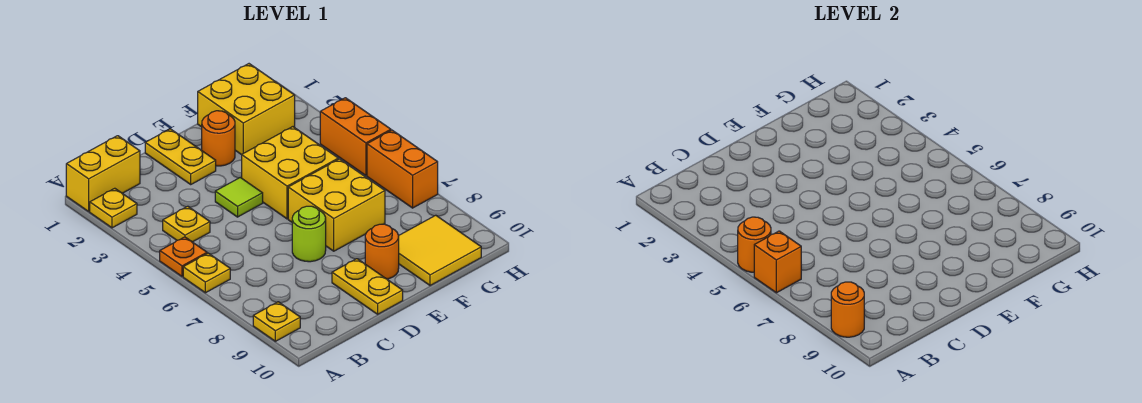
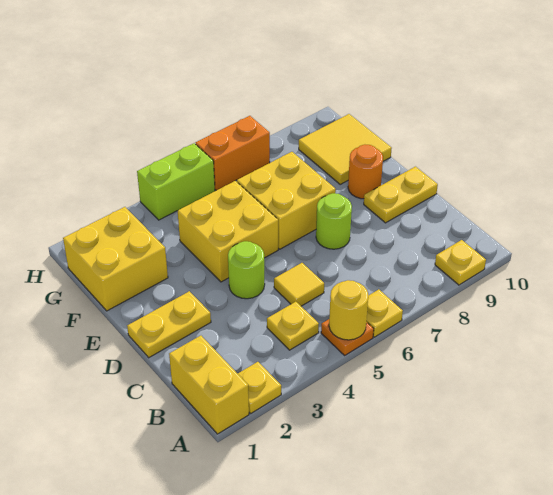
orange round brick A5 level 2 -> yellow round brick A5 level 2
orange brick A6 level 2 -> none
orange round brick A9 level 2 -> none
none -> yellow tile C5 level 1
lime tile D4 level 1 -> lime round brick D4 level 1
orange round brick E2 level 1 -> none
orange brick H4:H5 level 1 -> lime brick H4:H5 level 1

